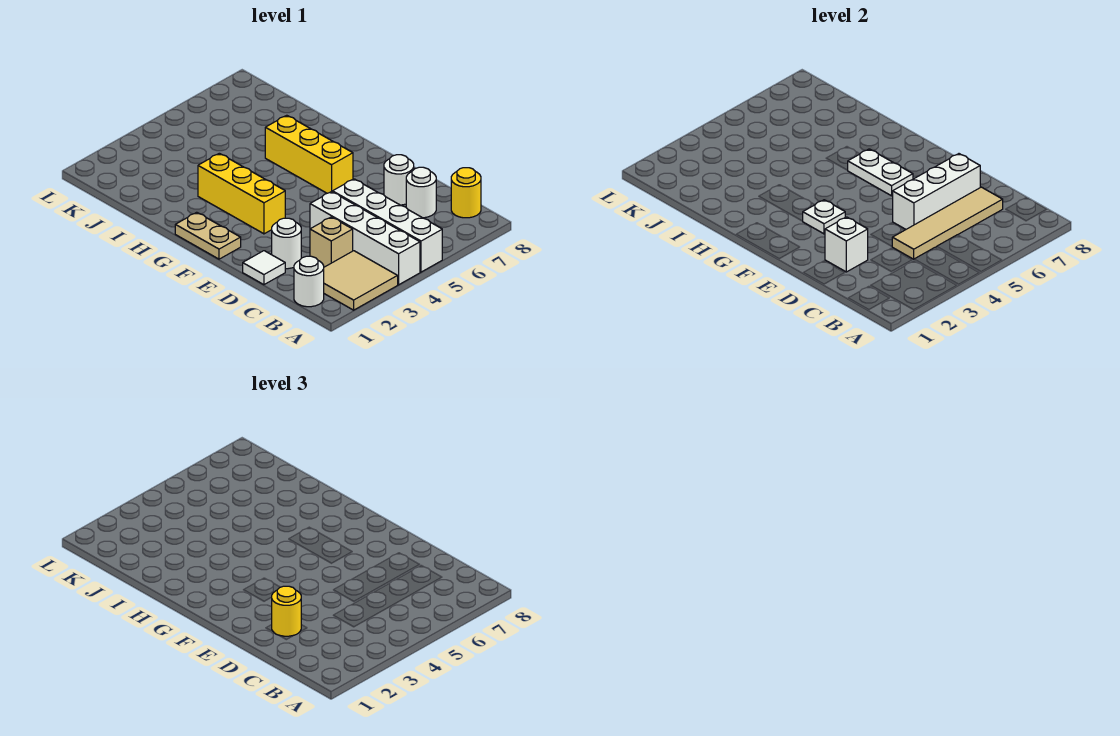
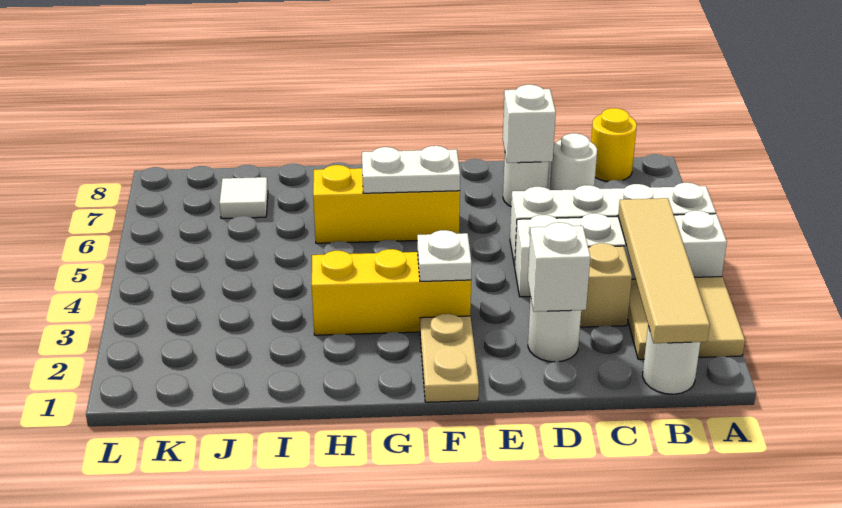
tan tile C4:C7 level 2 -> tan tile B1:B4 level 2
white tile D1 level 1 -> white tile J7 level 1
yellow round brick D2 level 3 -> none
white brick D5:D7 level 2 -> white brick D7 level 2
tan plate F1:G1 level 1 -> tan plate F1:F2 level 1

